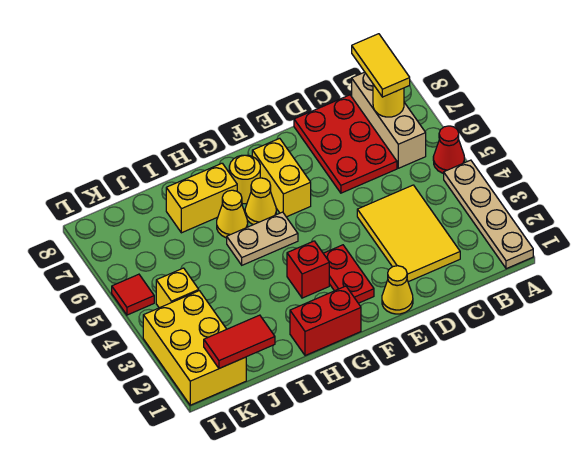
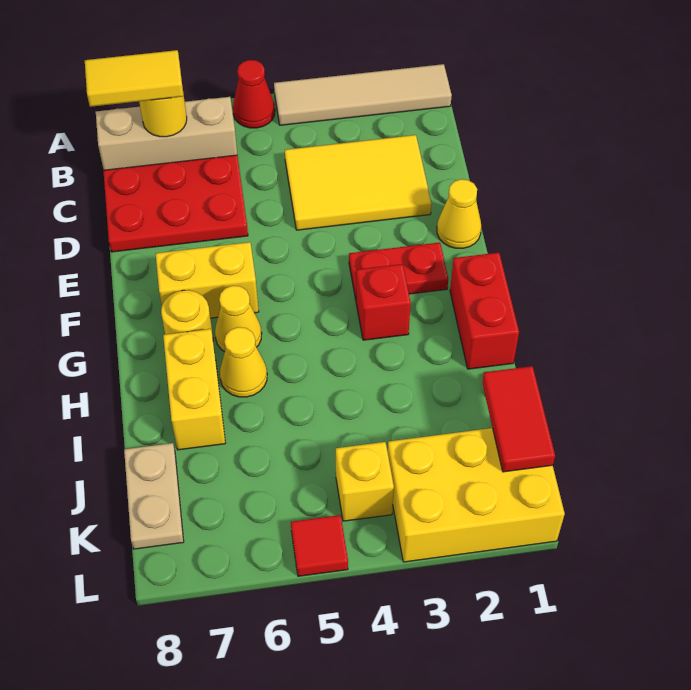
tan plate A1:A4 level 1 -> tan tile A1:A4 level 1
tan plate G5:H5 level 1 -> tan plate J8:K8 level 1

